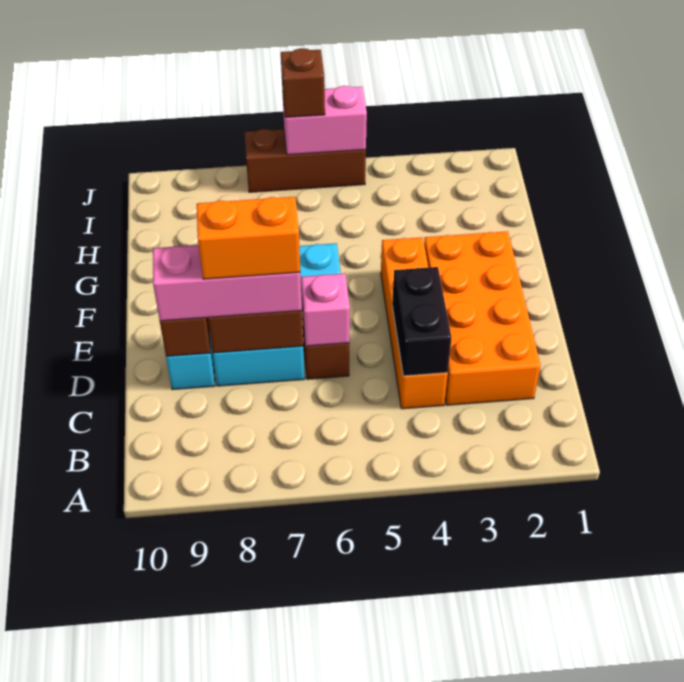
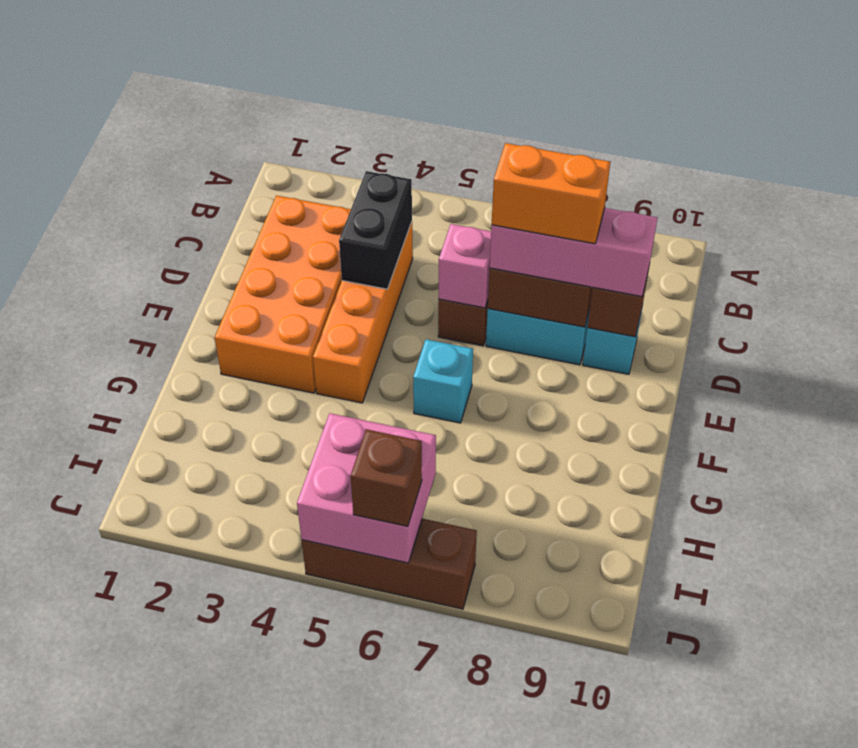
pink brick J5:J6 level 2 -> pink brick I5:J6 level 2

